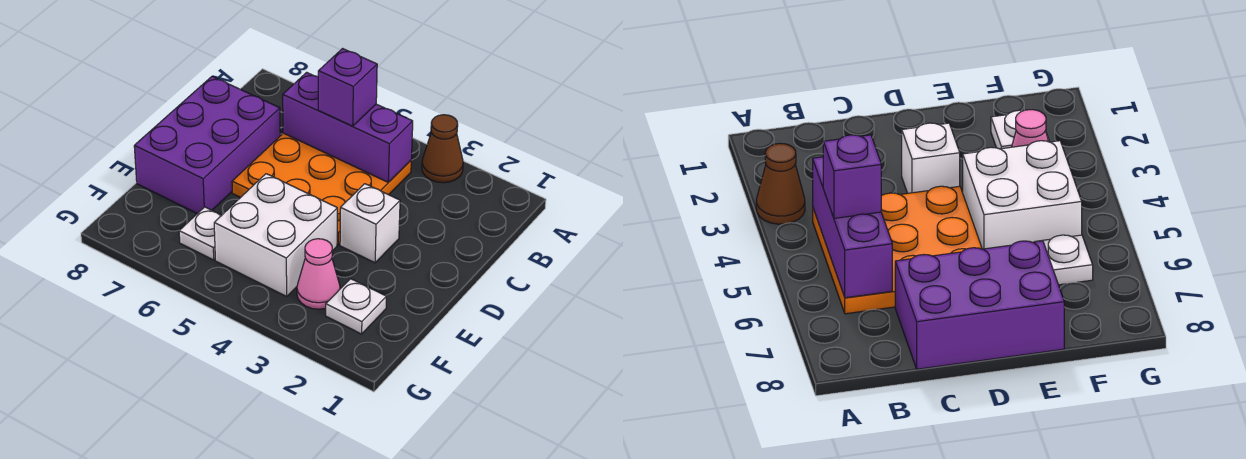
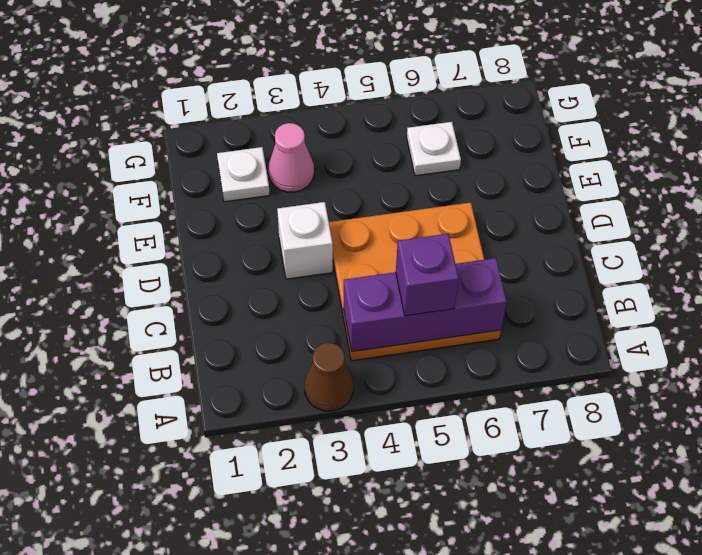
purple brick C7:E8 level 1 -> none
white brick E4:F5 level 1 -> none

